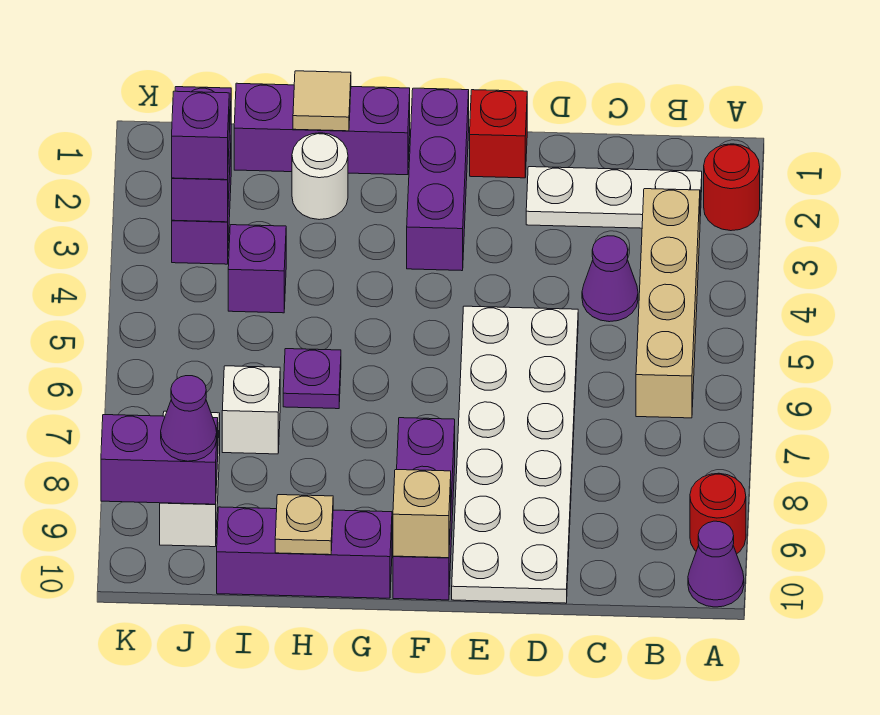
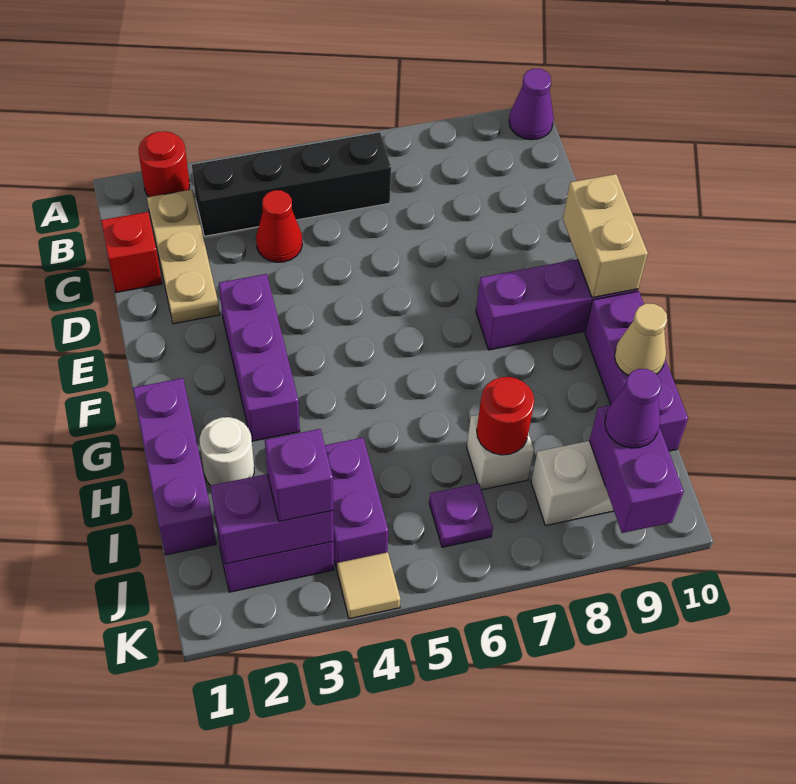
red round brick A9 level 1 -> red round brick I7 level 2
white plate B2:D2 level 1 -> tan plate B2:D2 level 1
tan brick B3:B6 level 1 -> black brick B3:B6 level 1
purple cone C4 level 1 -> red cone C4 level 1
white plate D5:E10 level 1 -> none
red brick E1 level 1 -> red brick C1 level 1
purple brick F1:F3 level 1 -> purple brick E3:G3 level 1
tan brick F10 level 2 -> tan brick E10:F10 level 2
tan tile H1 level 2 -> tan tile K4 level 1
purple plate H6 level 1 -> purple plate J6 level 1
tan plate H10 level 2 -> tan cone H10 level 2
purple brick I4 level 1 -> purple brick I4:J4 level 1

